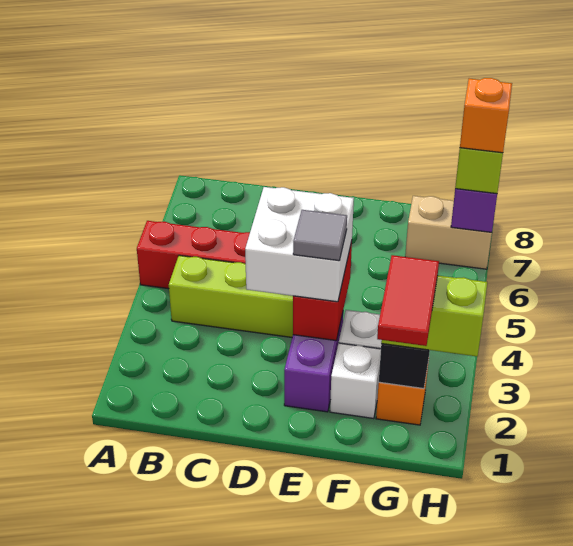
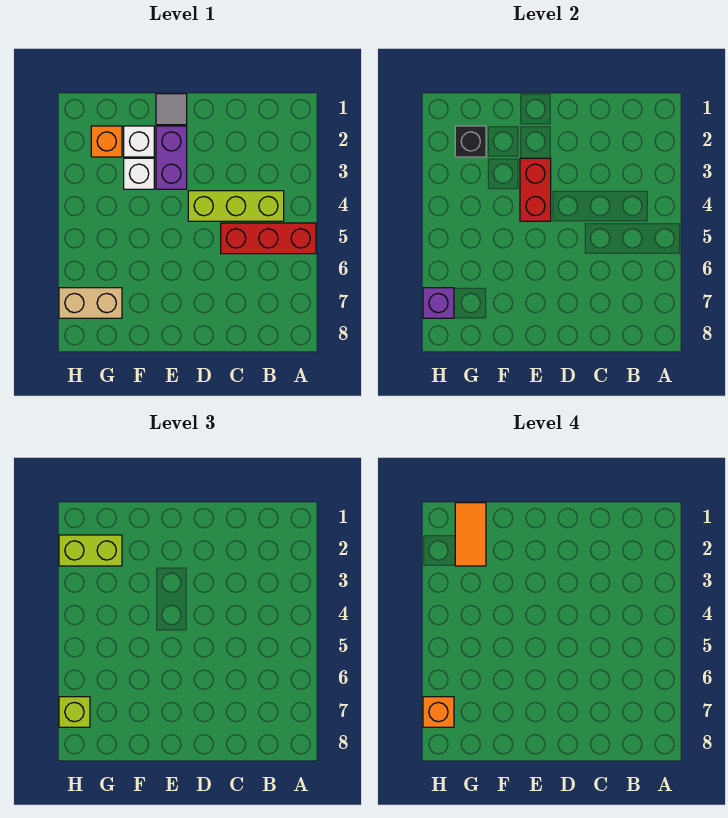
white brick D3:E4 level 3 -> none
grey tile E3 level 4 -> grey tile E1 level 1
red tile G1:G2 level 4 -> orange tile G1:G2 level 4

